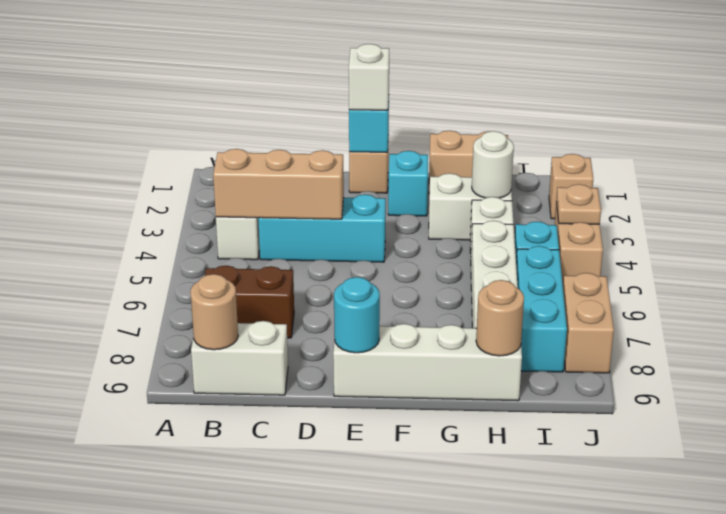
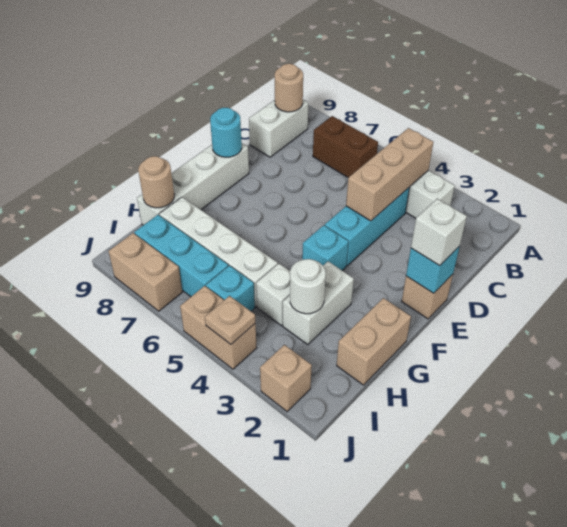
brown brick B7:C7 level 1 -> brown brick B6:B7 level 1
cyan brick F2 level 1 -> cyan brick F4 level 1

